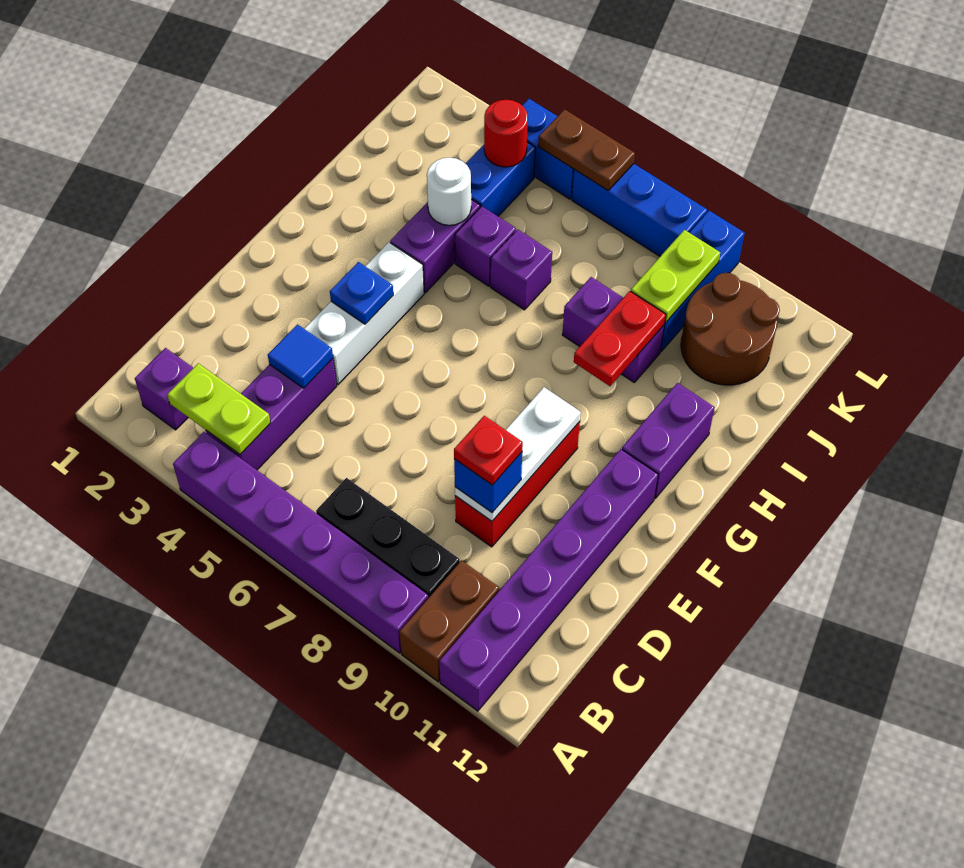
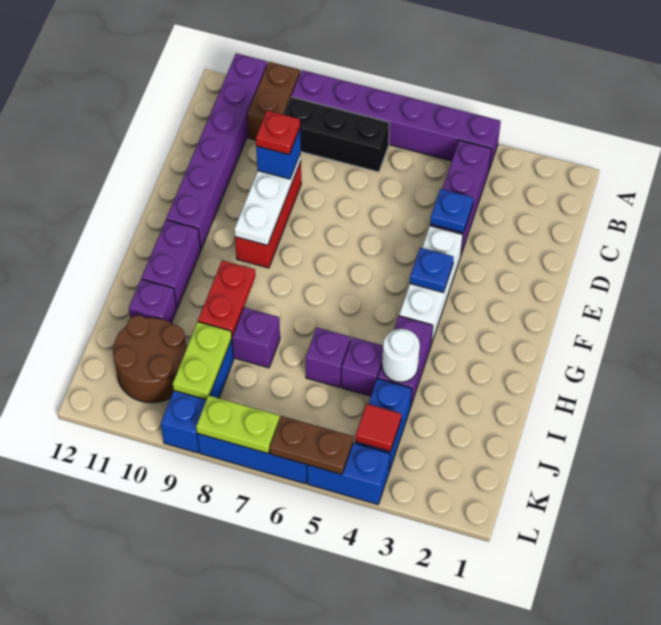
purple brick B2 level 1 -> purple brick I11 level 1
lime plate B3:B4 level 2 -> lime plate L7:L8 level 2
blue tile D4 level 2 -> blue plate D4 level 2
red round brick K4 level 2 -> red tile K4 level 2

